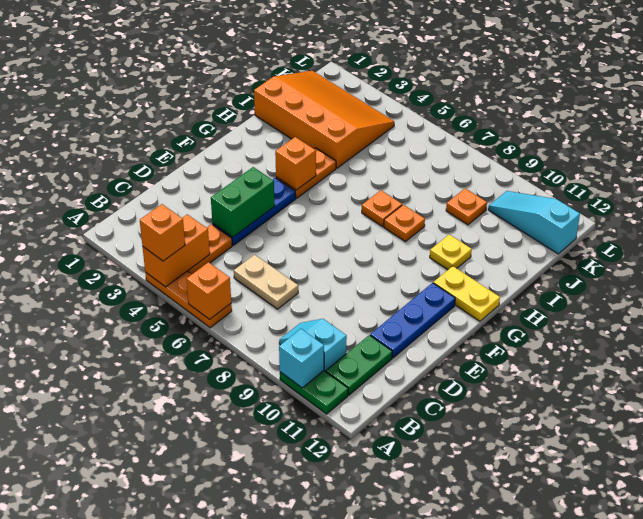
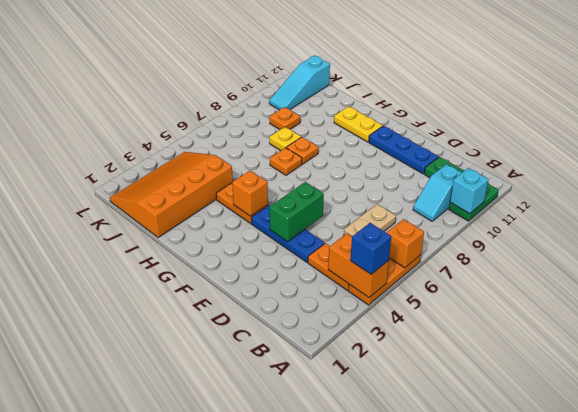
orange brick A4 level 3 -> blue brick A4 level 3
green brick D4:E4 level 2 -> green brick E4:E5 level 2
yellow plate G11:G12 level 1 -> yellow plate G11:H11 level 1
yellow plate H10 level 1 -> yellow plate I8 level 1

